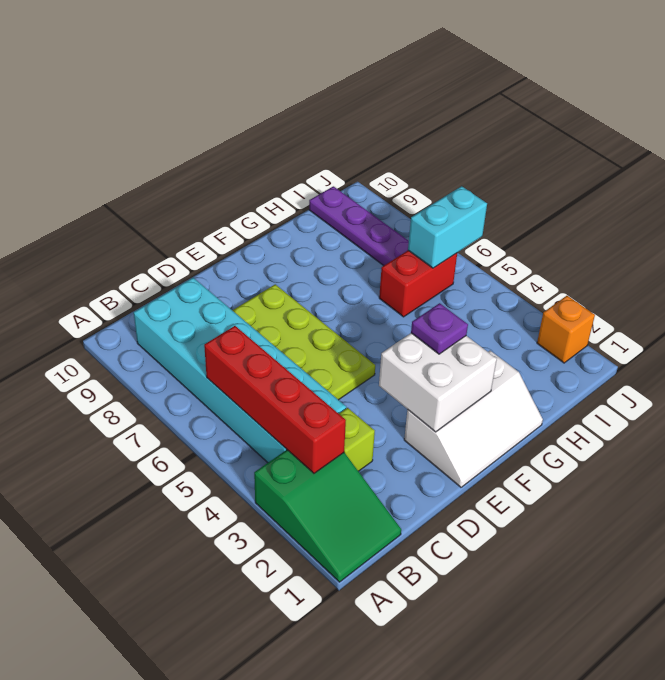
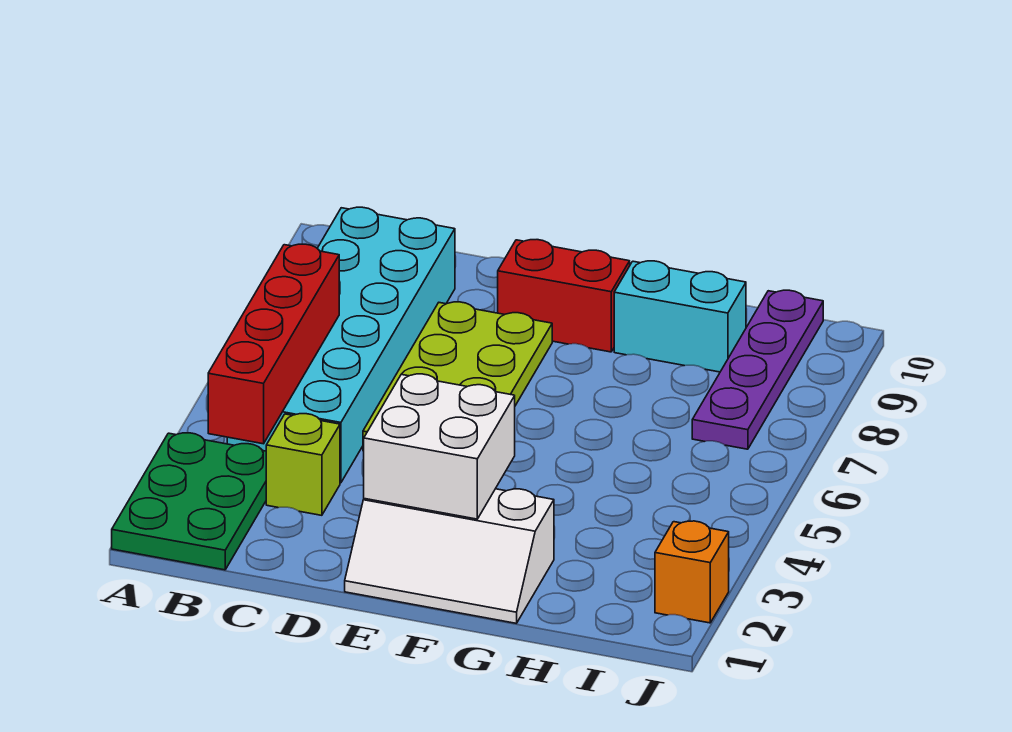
green slope A1:B3 level 1 top 3 -> green plate A1:B3 level 1
purple plate F3 level 3 -> none
red brick H6:I6 level 1 -> red brick E9:F9 level 1
cyan brick I6:J6 level 2 -> cyan brick G9:H9 level 1

